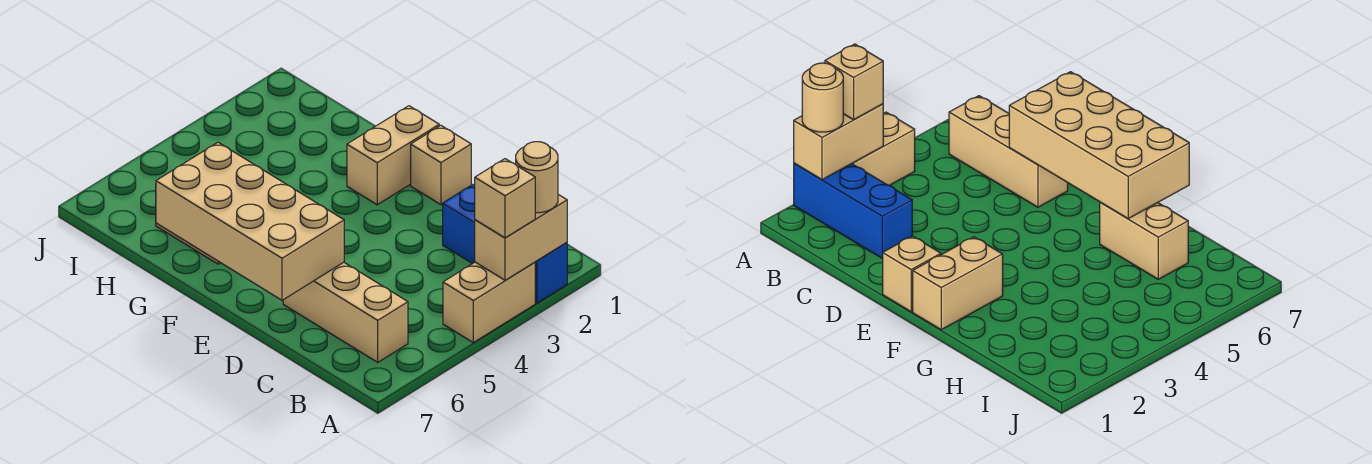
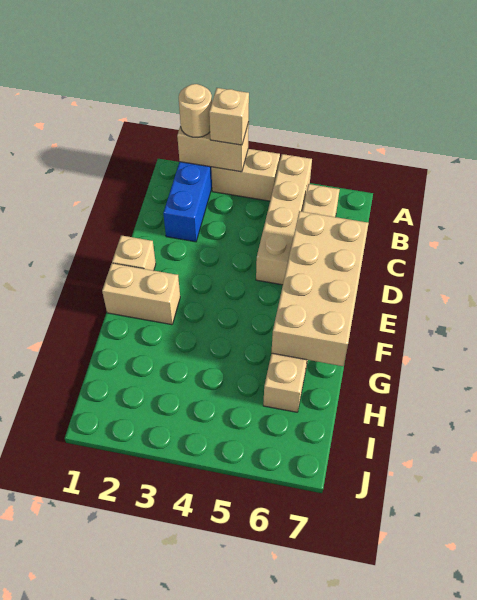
none -> tan brick A5:D5 level 1

